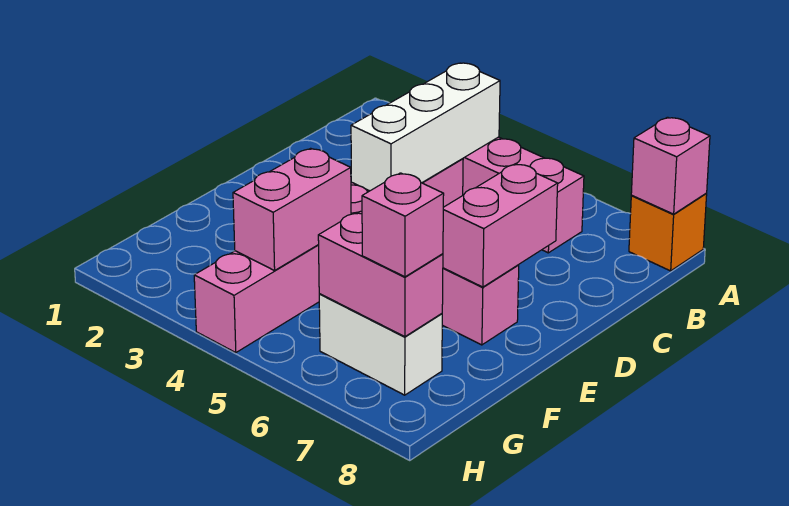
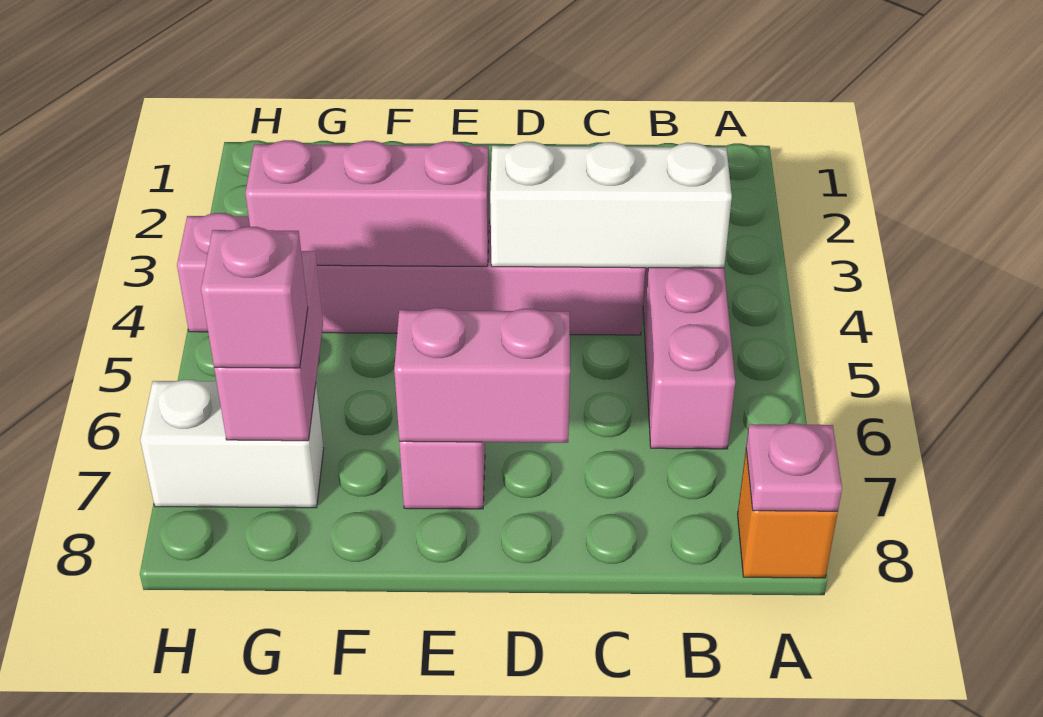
pink brick A8 level 2 -> pink plate A8 level 2
pink brick F4:G4 level 2 -> pink brick E4:G4 level 2
white brick G6:G7 level 1 -> white brick G7:H7 level 1

